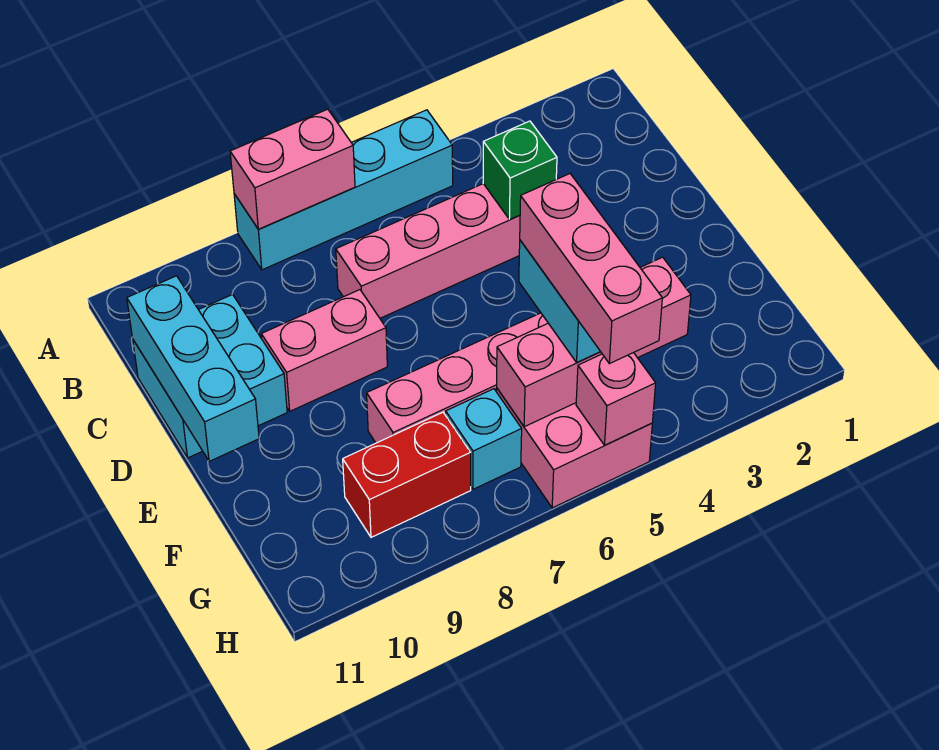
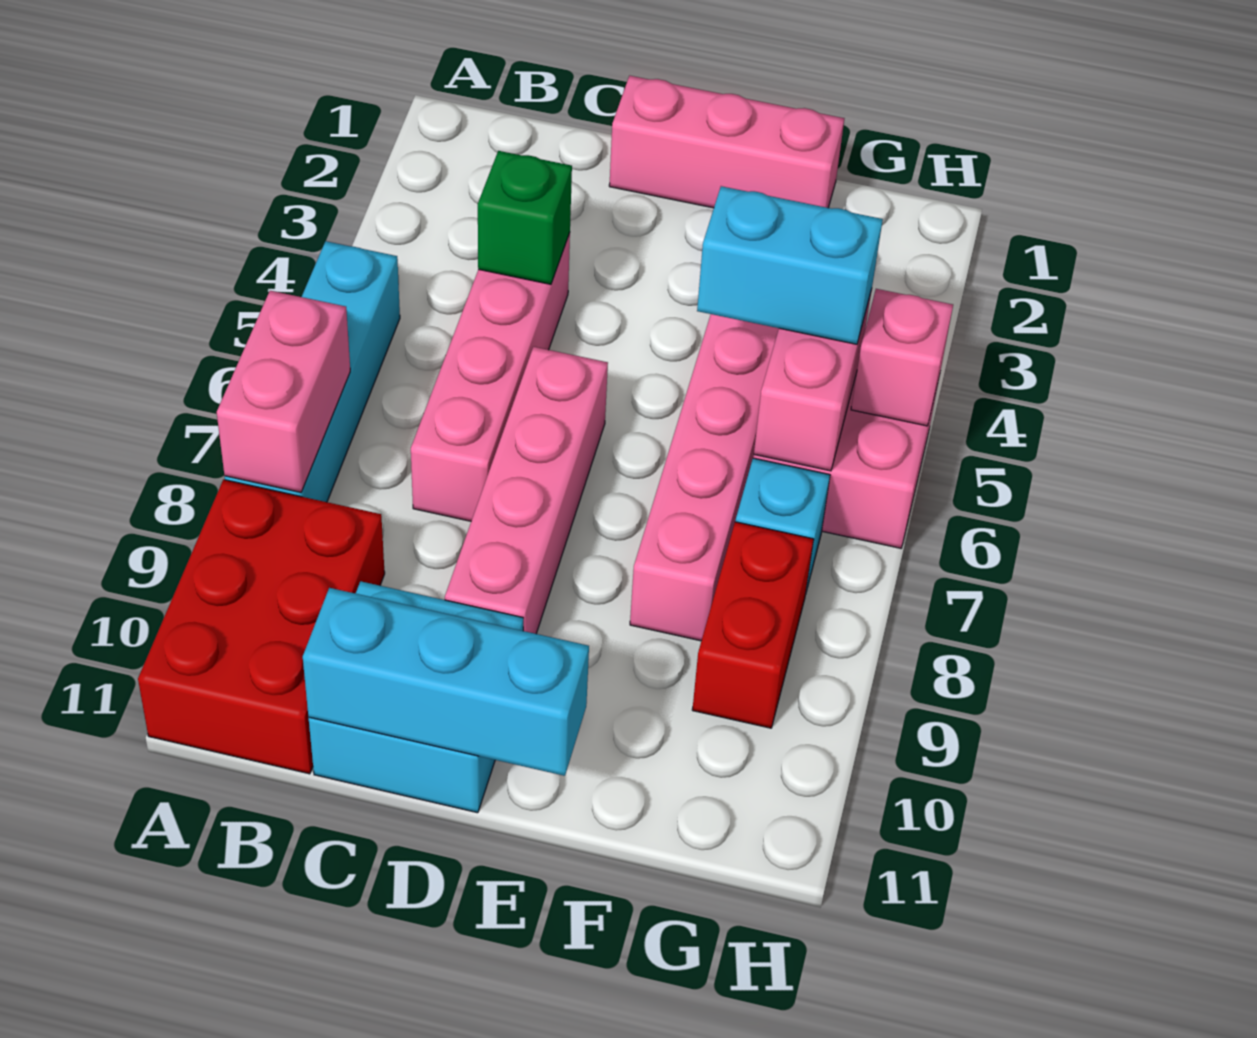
none -> red brick A9:B11 level 1
pink brick D8:D9 level 1 -> pink brick D6:D9 level 1
pink brick F5:H5 level 4 -> pink brick D1:F1 level 1

